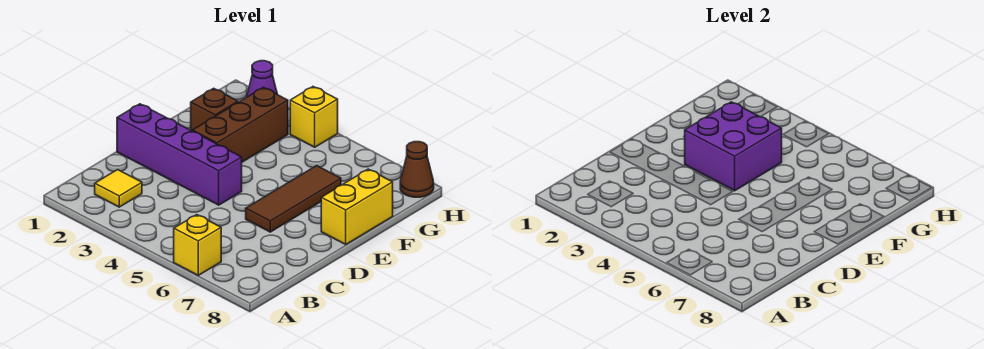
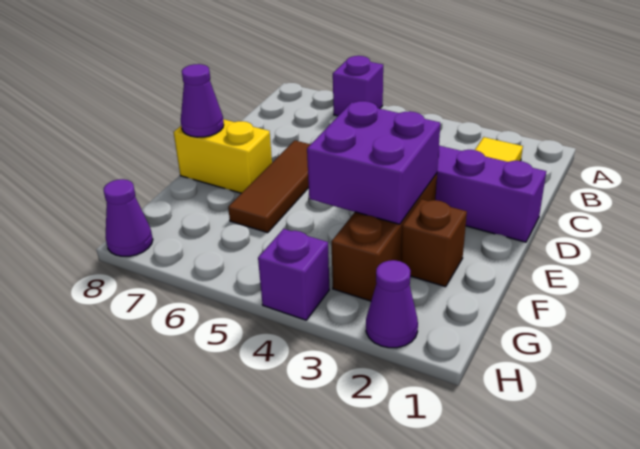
yellow brick A6 level 1 -> purple brick A6 level 1
yellow brick E8:F8 level 1 -> yellow brick E7:E8 level 1
none -> purple cone E8 level 2
yellow brick H4 level 1 -> purple brick H4 level 1
brown cone H8 level 1 -> purple cone H8 level 1

